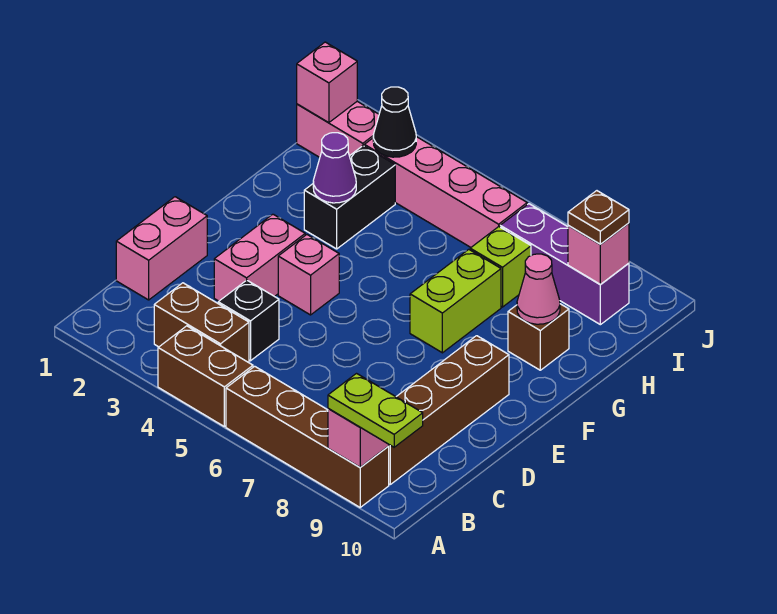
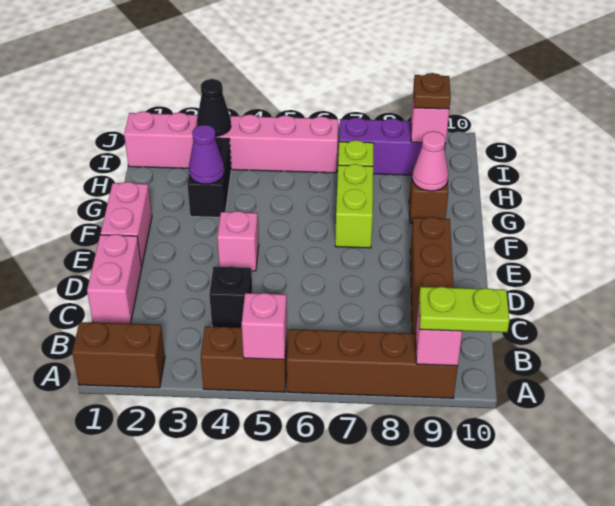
brown brick B3:B4 level 1 -> brown brick A1:A2 level 1
pink brick D3:E3 level 1 -> pink brick E1:F1 level 1
pink brick I1 level 2 -> pink brick A5 level 2

